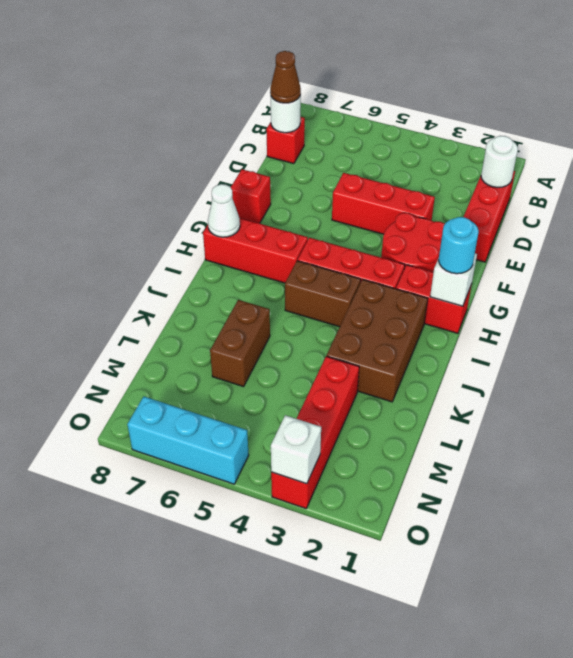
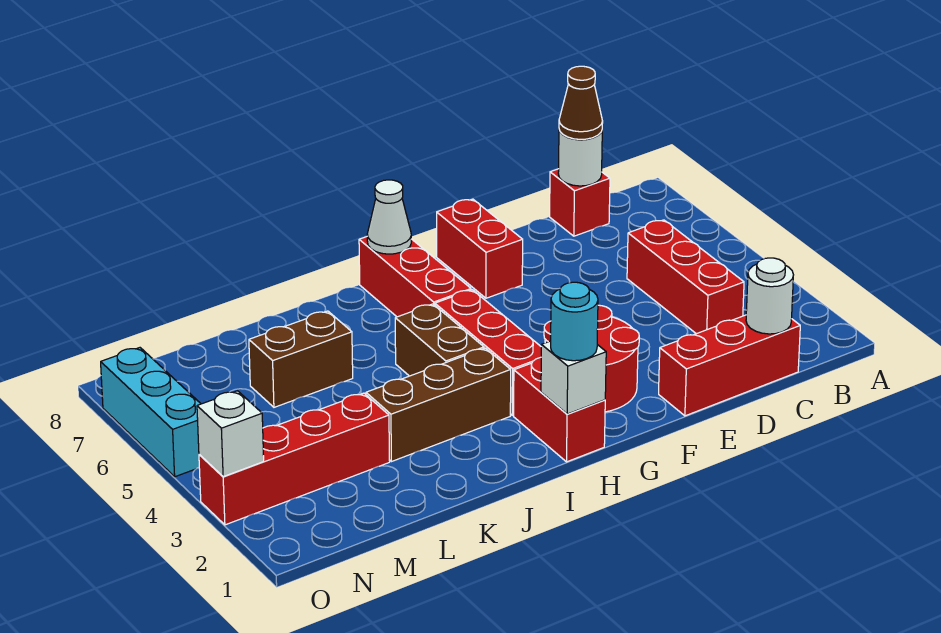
red brick E3:E5 level 1 -> red brick C3:C5 level 1
red brick F8 level 1 -> red brick F7:F8 level 1
brown brick I2:K3 level 1 -> brown brick I3:K3 level 1

